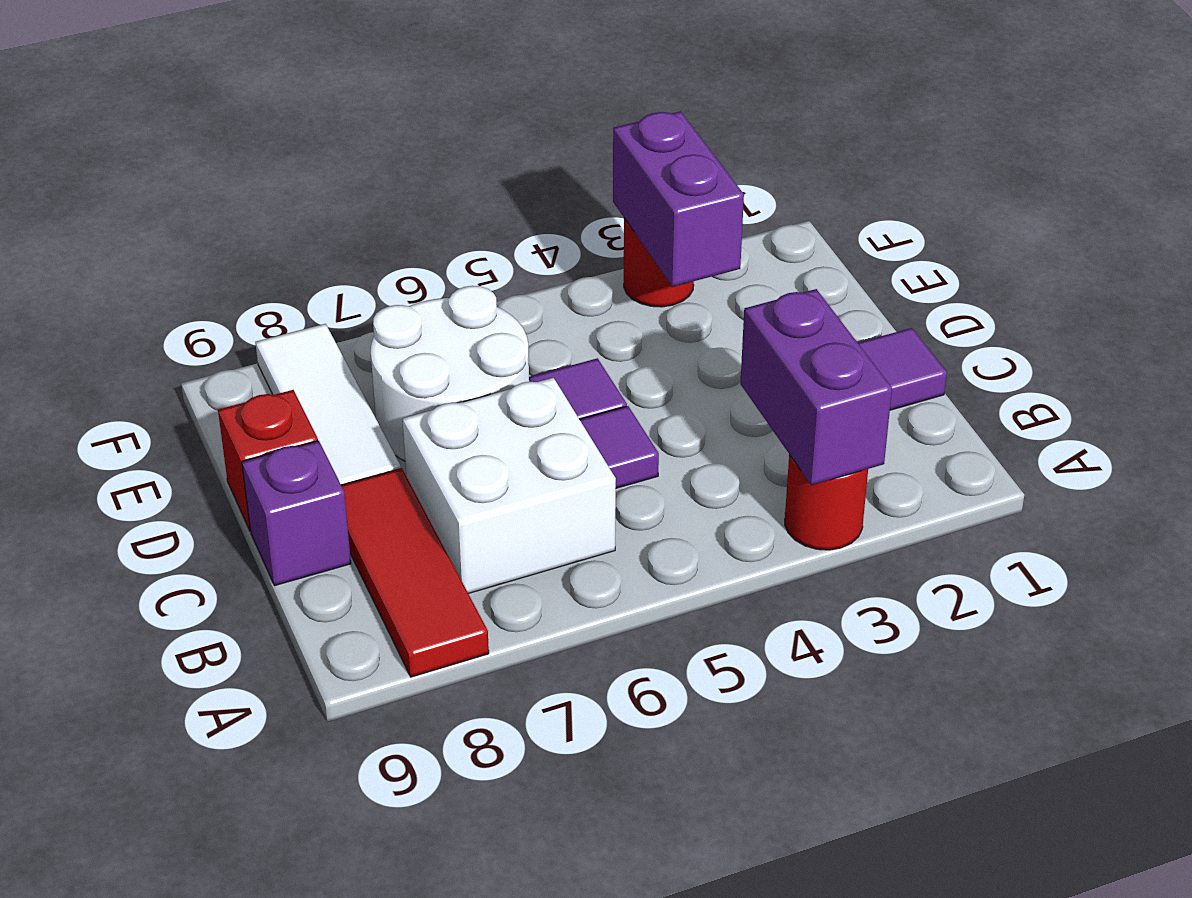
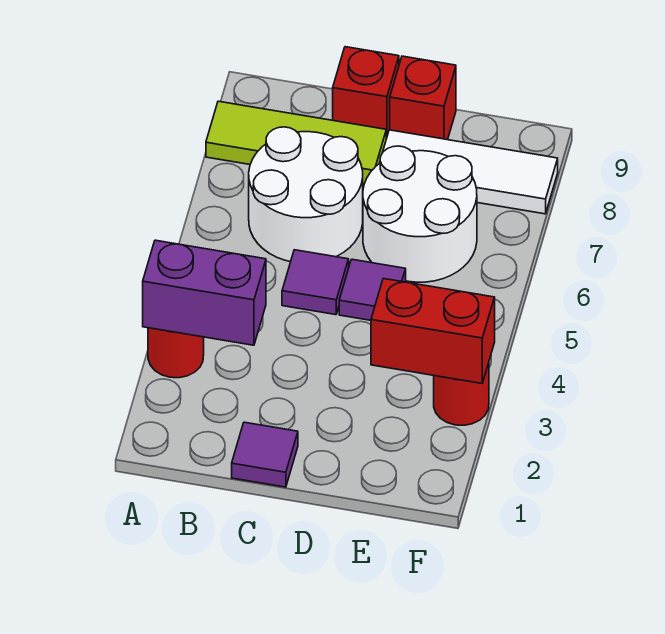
red tile A8:C8 level 1 -> lime tile A8:C8 level 1
white brick B6:C7 level 1 -> white round brick B6:C7 level 1
purple brick C9 level 1 -> red brick C9 level 1
purple brick E3:F3 level 2 -> red brick E3:F3 level 2

